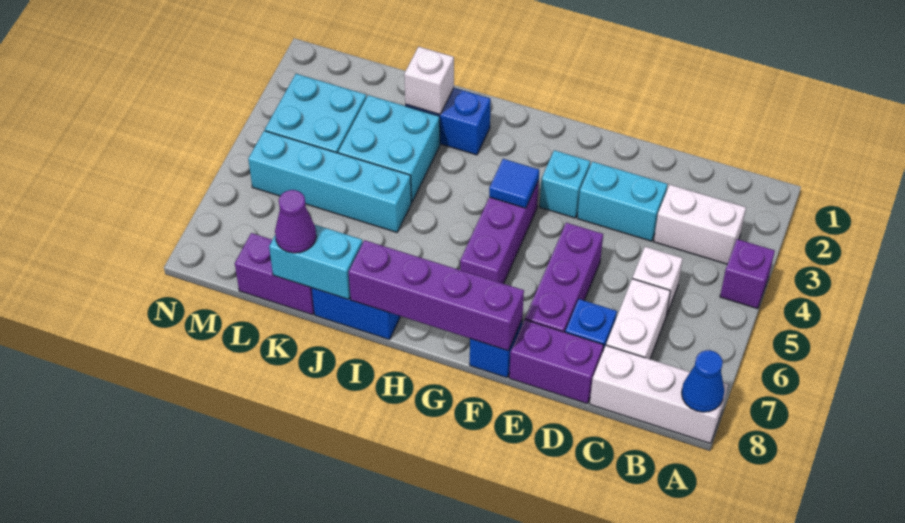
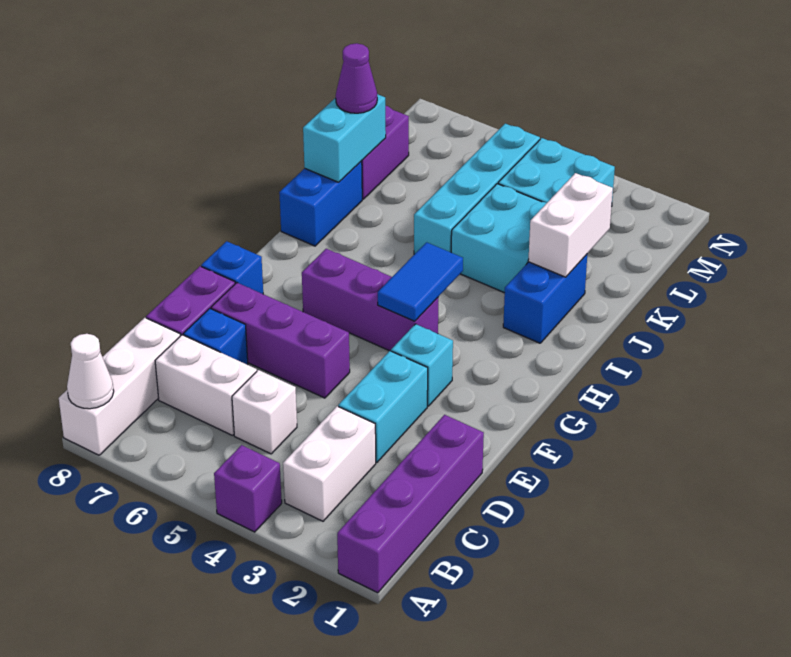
blue cone A8 level 2 -> white cone A8 level 2
purple brick F8:I8 level 2 -> purple brick A1:D1 level 1
blue tile G4 level 2 -> blue tile G4:H4 level 2
white brick J2 level 2 -> white brick J2:K2 level 2

